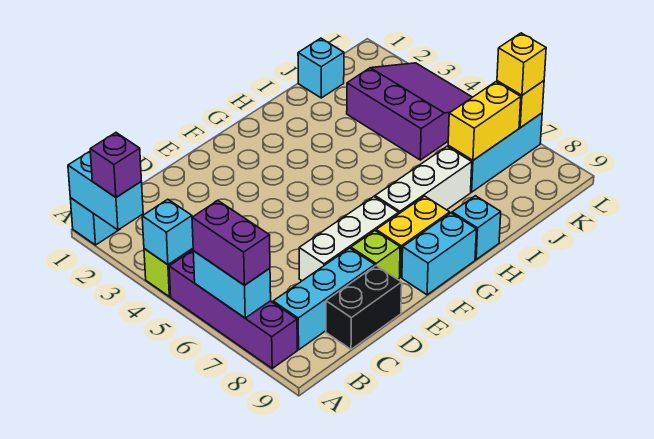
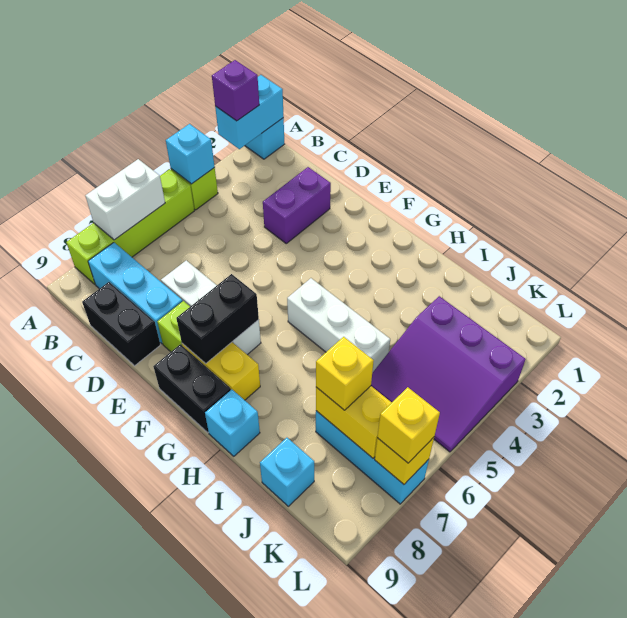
purple brick A5:A8 level 1 -> lime brick A5:A8 level 1
cyan brick A6:A7 level 2 -> white brick A6:A7 level 2
purple brick A6:A7 level 3 -> purple brick D2:D3 level 1
none -> black brick F7:F8 level 2
cyan brick F9:G9 level 1 -> black brick F9:G9 level 1
white brick G7:I7 level 1 -> white brick G5:I5 level 1
cyan brick J1 level 1 -> cyan brick J9 level 1
purple slope J3:L5 level 1 top J -> purple slope J3:L5 level 1 top 3
none -> yellow brick J7 level 3

